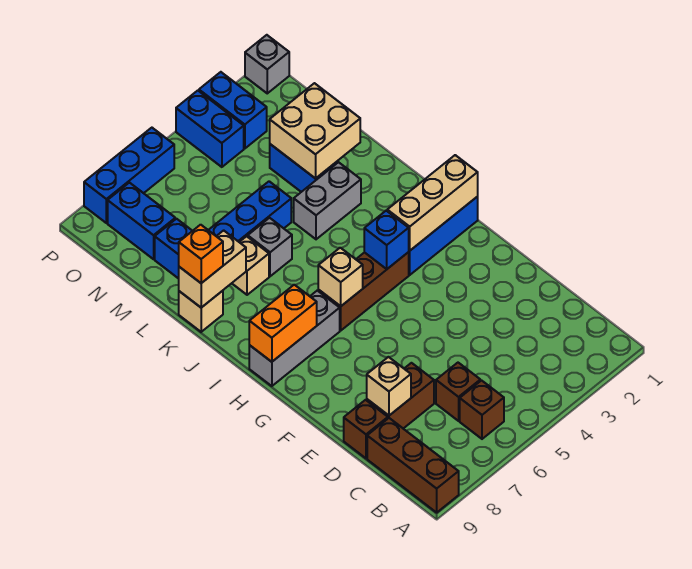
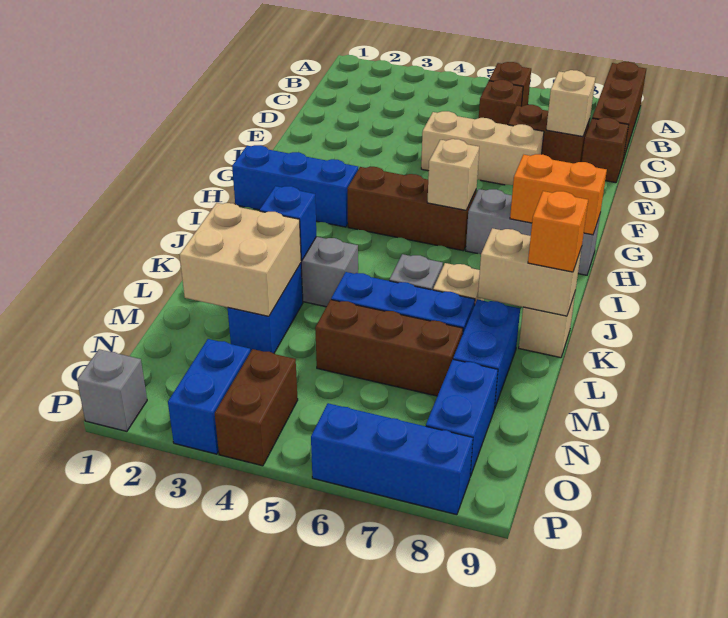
tan brick H1:H3 level 2 -> tan brick E5:E7 level 1
blue brick H4 level 2 -> blue brick K3 level 2
none -> brown brick M5:M7 level 1
blue brick O4:P4 level 1 -> brown brick O4:P4 level 1

